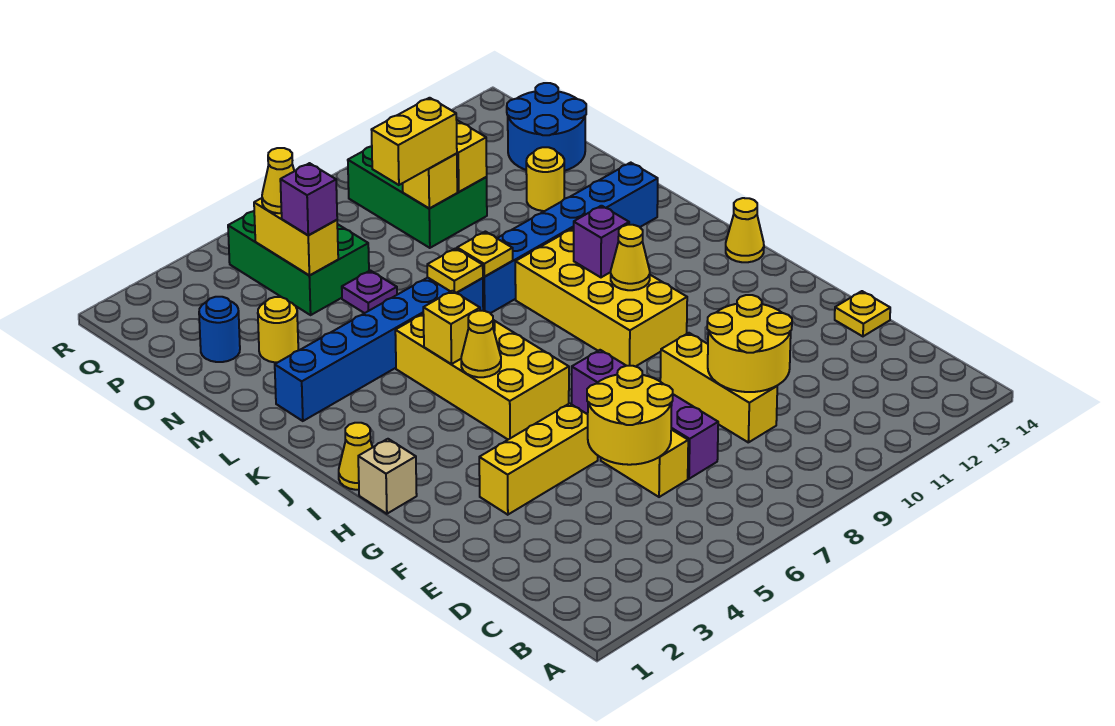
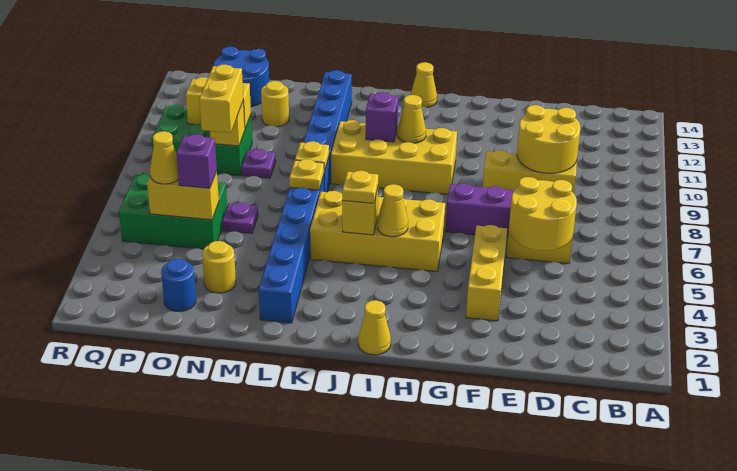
yellow plate E14 level 1 -> yellow plate J5 level 3
tan brick H1 level 1 -> none
none -> purple plate N9 level 1

